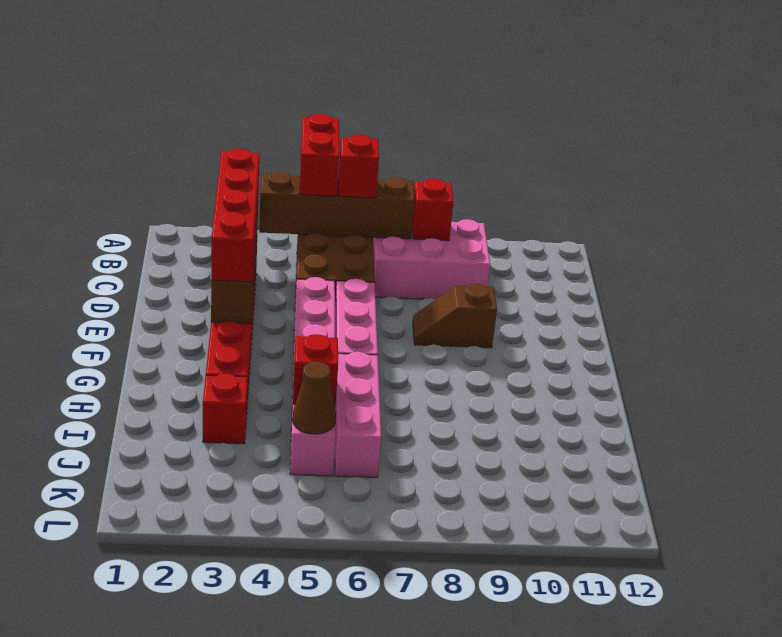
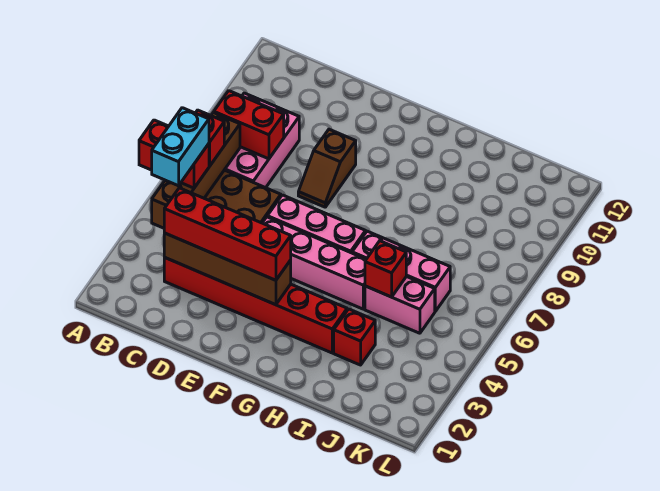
none -> cyan brick B4:B5 level 4
red brick B8 level 2 -> red brick B8:C8 level 2
brown cone J5 level 2 -> none

